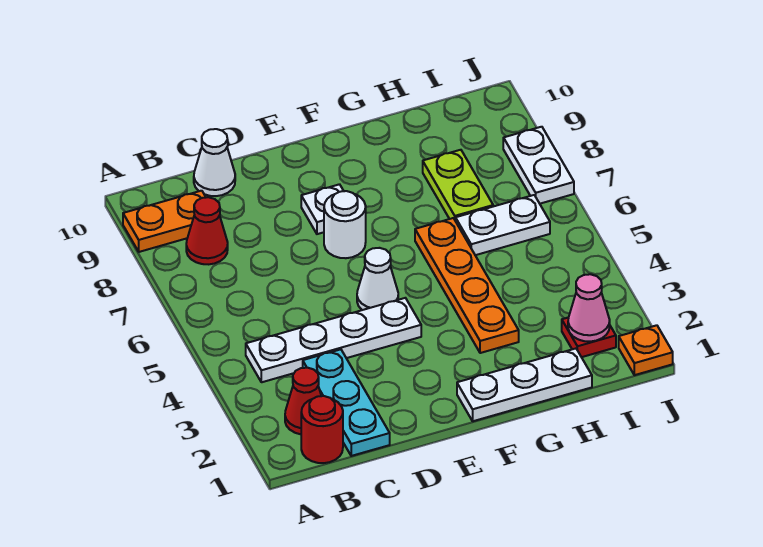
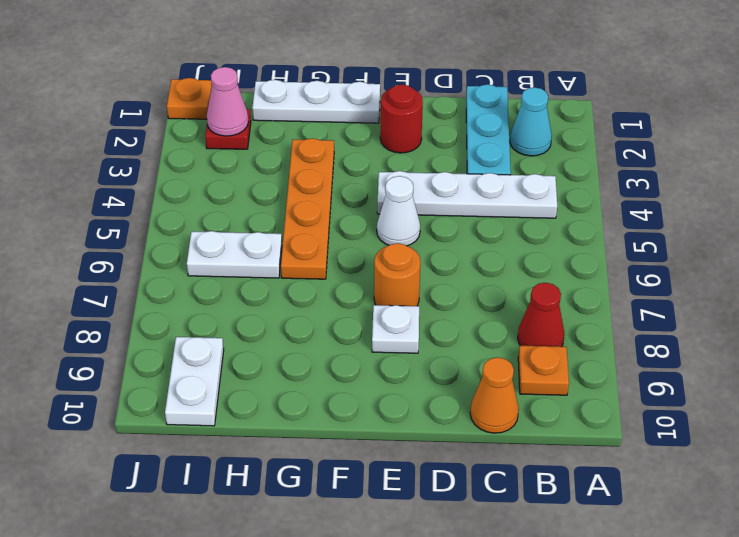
orange plate A9:B9 level 1 -> orange plate B9 level 1
red round brick B1 level 1 -> red round brick E2 level 1
red cone B2 level 1 -> cyan cone B2 level 1
white cone C10 level 1 -> orange cone C10 level 1
white round brick E7 level 1 -> orange round brick E7 level 1
lime plate H7:H8 level 1 -> none
white plate J7:J8 level 1 -> white plate I9:I10 level 1

